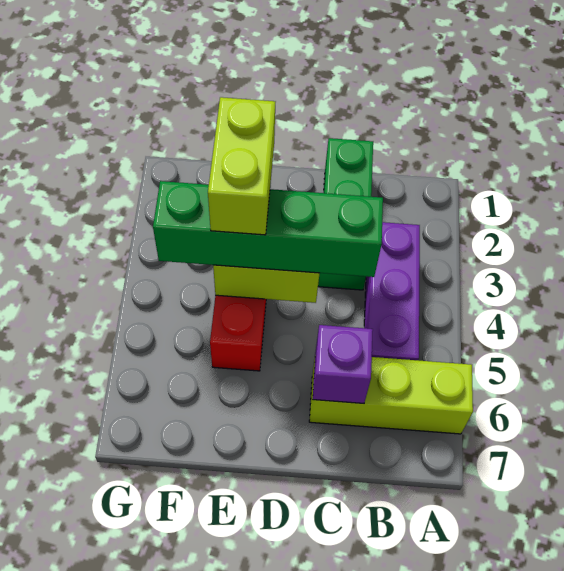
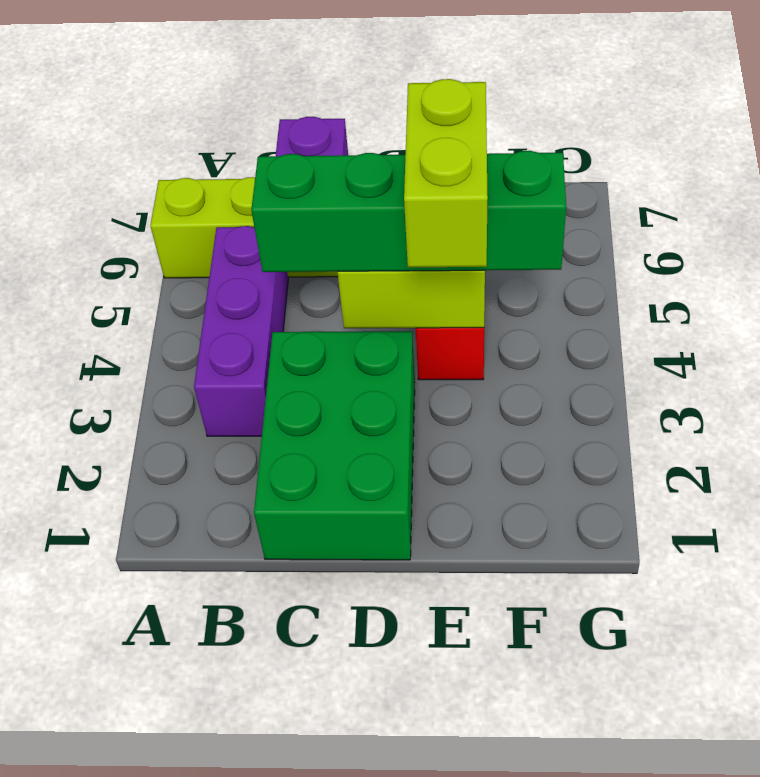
green brick C1:C3 level 1 -> green brick C1:D3 level 1

